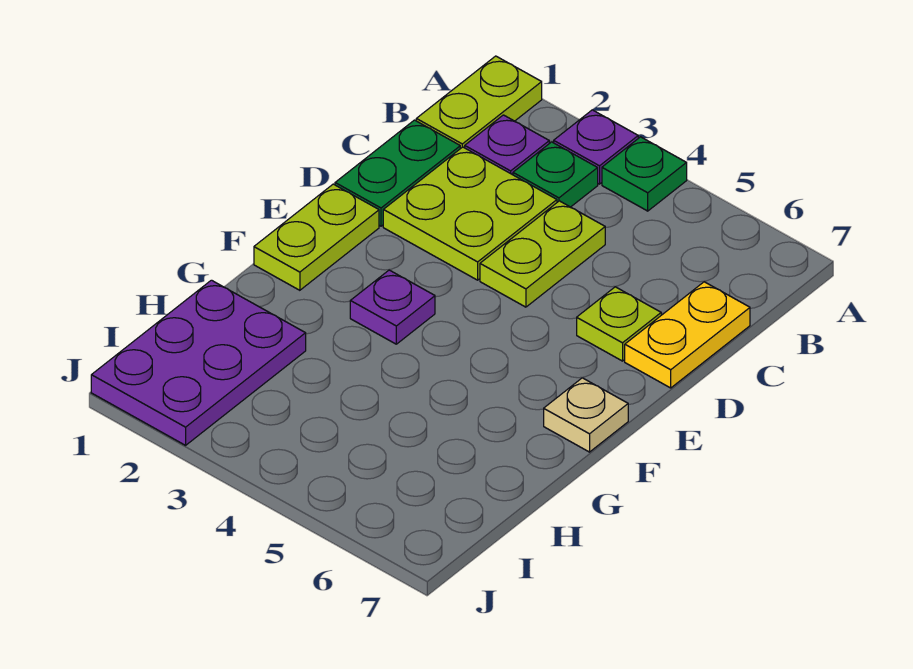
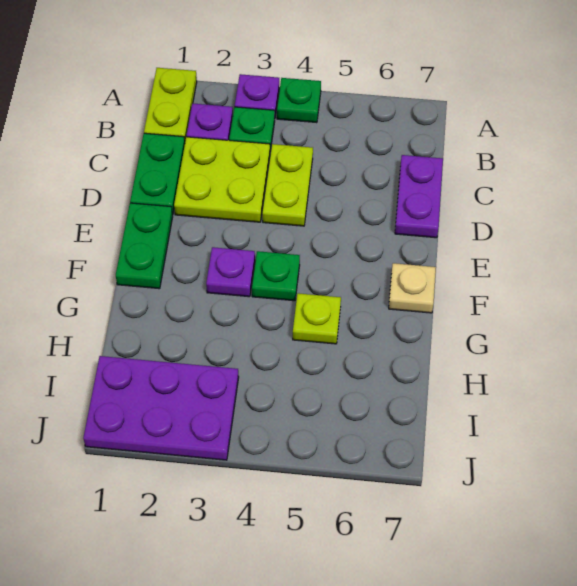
yellow plate C7:D7 level 1 -> purple plate C7:D7 level 1
lime plate D6 level 1 -> lime plate G5 level 1
lime plate E1:F1 level 1 -> green plate E1:F1 level 1
none -> green plate F4 level 1
purple plate H1:J2 level 1 -> purple plate I1:J3 level 1

